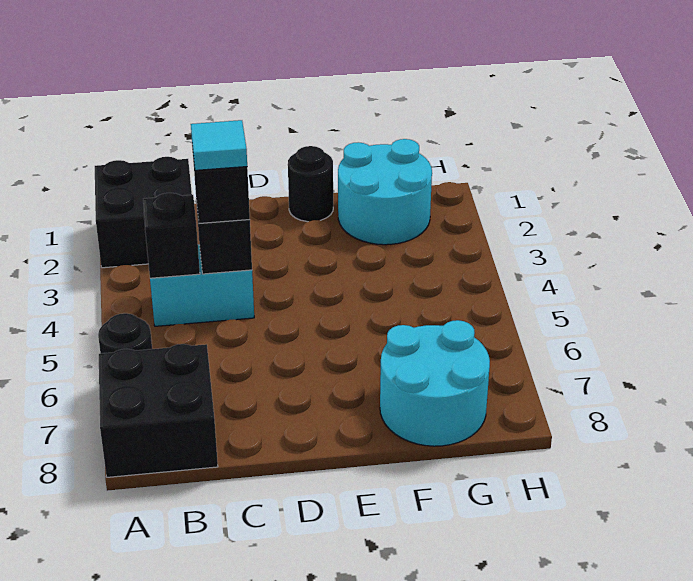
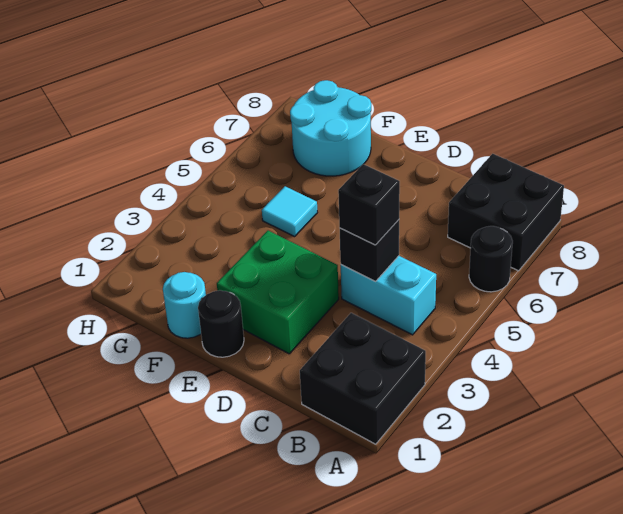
black brick B4 level 2 -> none
cyan tile C4 level 4 -> cyan tile F5 level 1
none -> green brick D2:E3 level 1
cyan round brick F1:G2 level 1 -> cyan round brick F1 level 1

